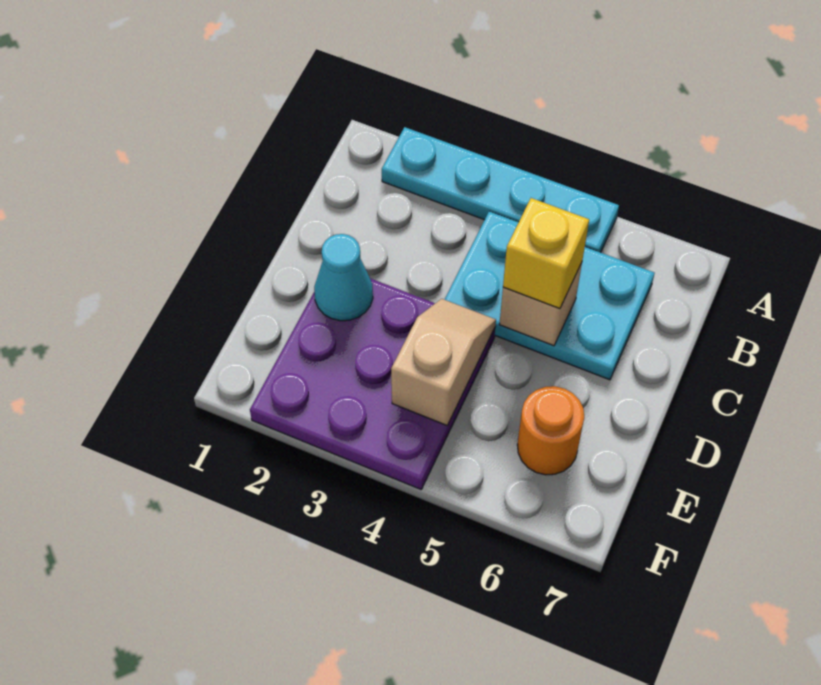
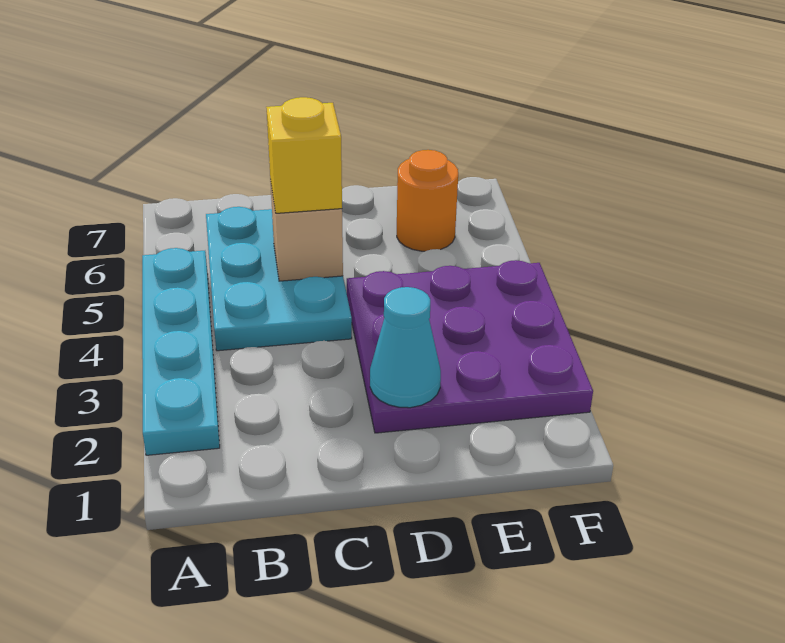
tan slope D4:E4 level 2 top E -> none

